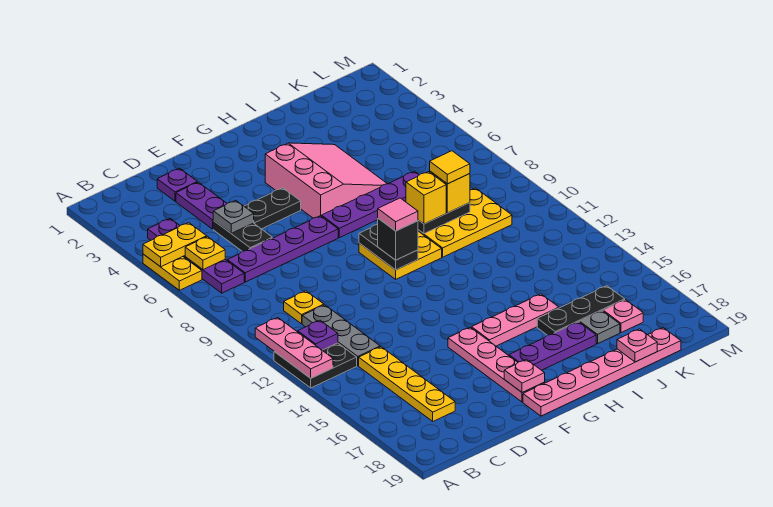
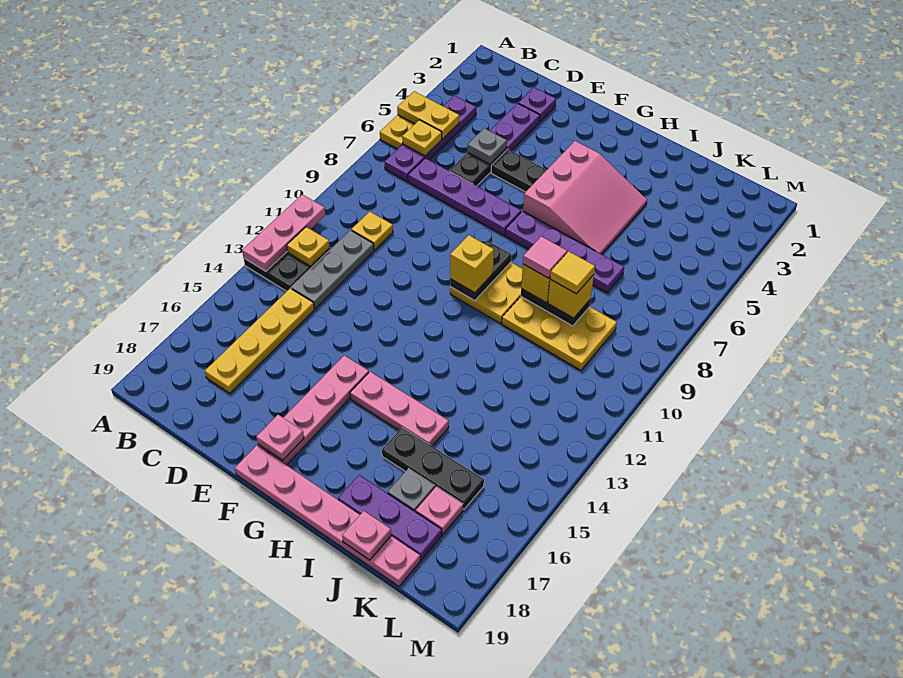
purple plate B12 level 2 -> yellow plate B12 level 2
black brick G10 level 3 -> yellow brick G10 level 3
pink tile G10 level 4 -> pink tile I9 level 4
purple plate G17:I17 level 1 -> purple plate I18:K18 level 1

